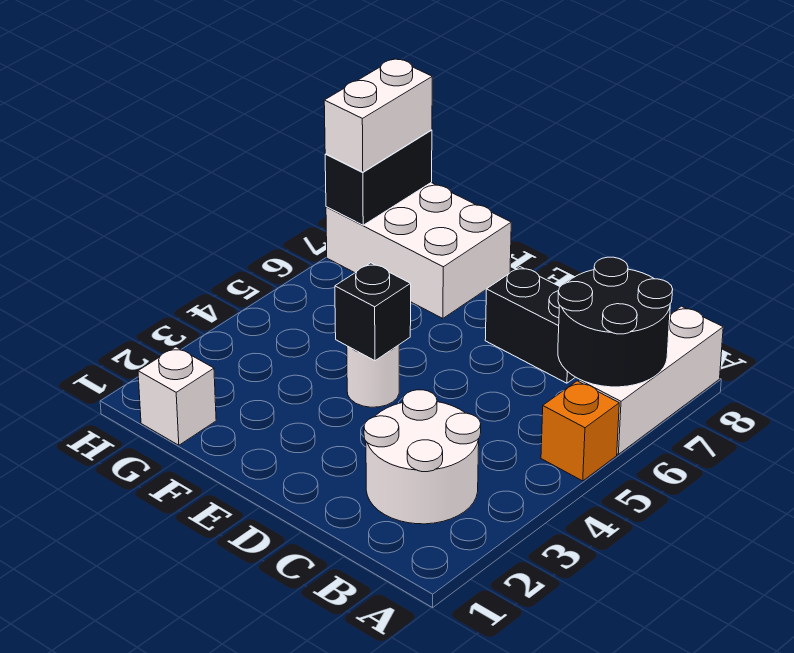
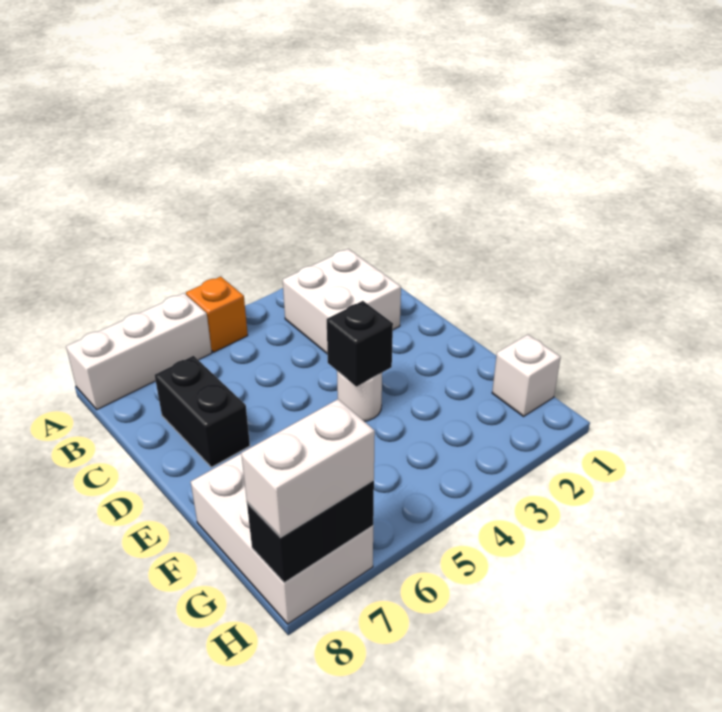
black round brick A6:B7 level 2 -> none
white round brick B2:C3 level 1 -> white brick B2:C3 level 1

